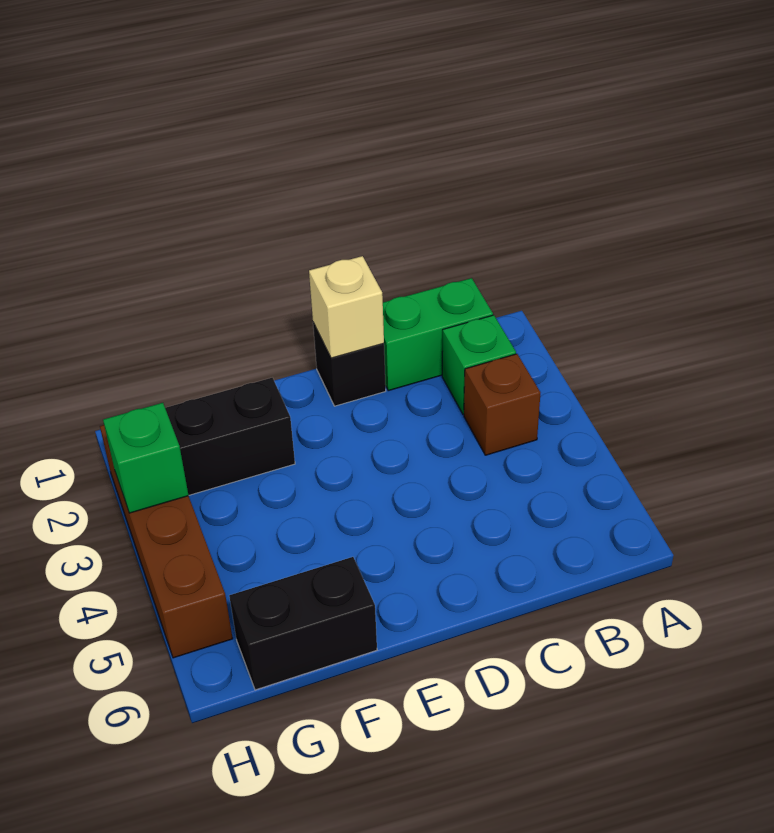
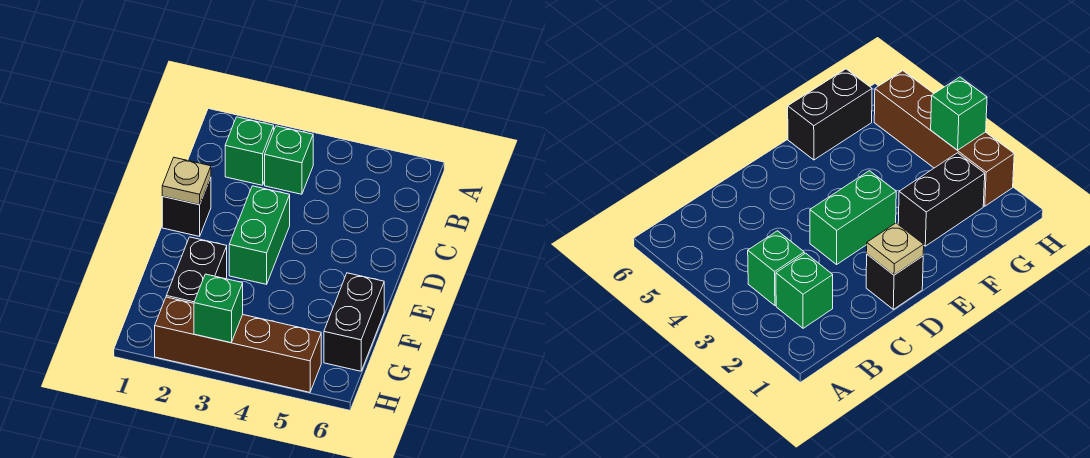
green brick B1:C1 level 1 -> green brick D3:E3 level 1
brown brick B3 level 1 -> green brick B3 level 1
tan brick D1 level 2 -> tan plate D1 level 2

